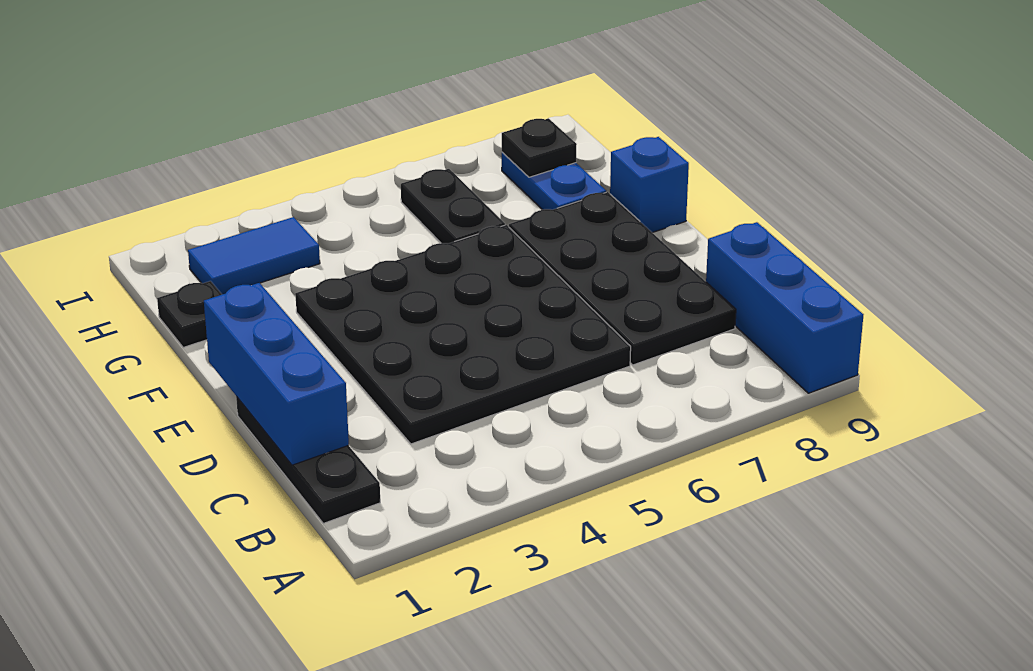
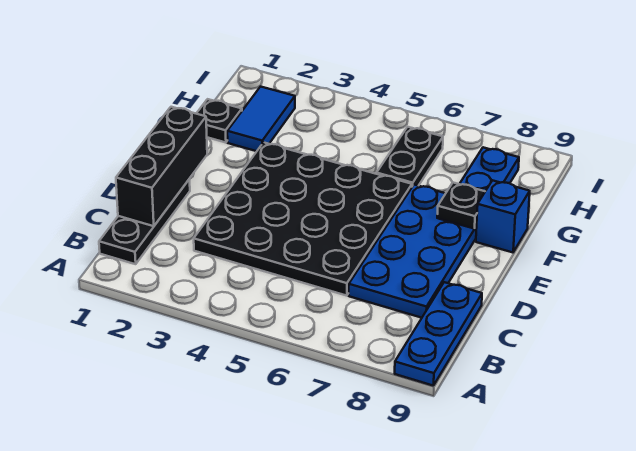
blue brick A9:C9 level 1 -> blue plate A9:C9 level 1
blue brick C1:E1 level 2 -> black brick C1:E1 level 2
black plate C7:F8 level 1 -> blue plate C7:F8 level 1
blue tile H2:H3 level 1 -> blue tile G2:H2 level 1
black plate H8 level 2 -> black plate F8 level 2

